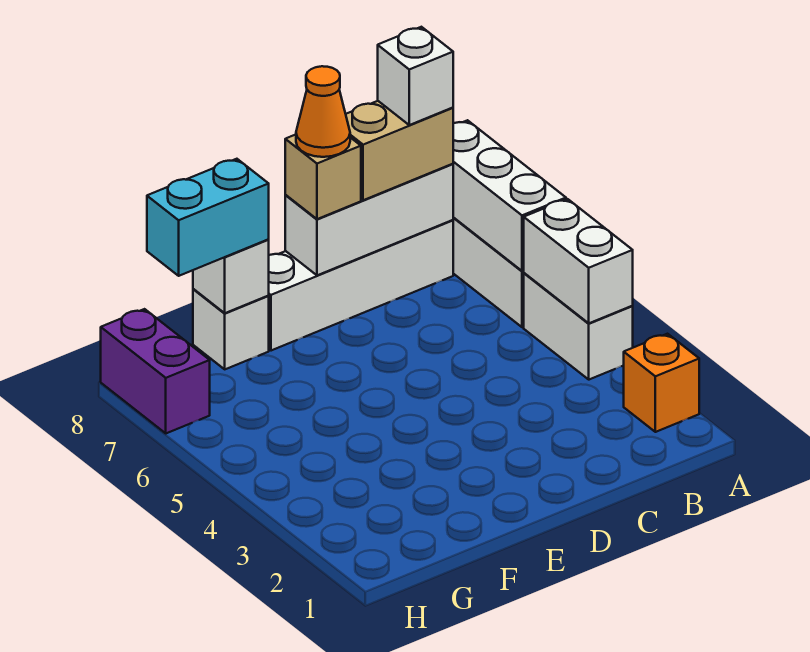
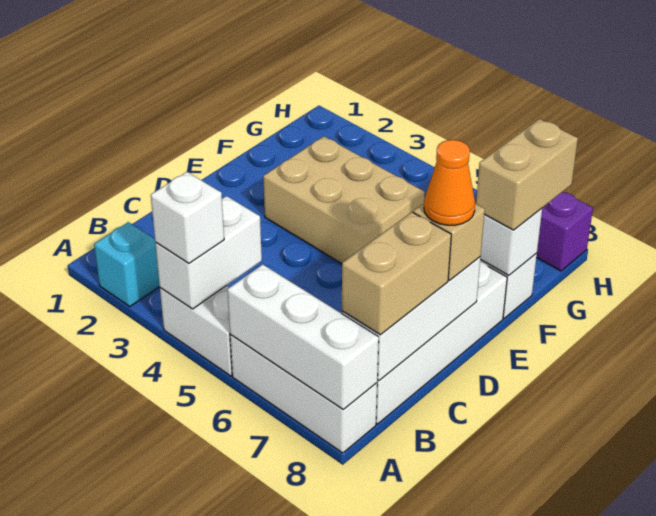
orange brick A2 level 1 -> cyan brick A2 level 1
white brick A4:A5 level 2 -> white brick A4:B4 level 2
white brick B8 level 4 -> white brick A4 level 3
none -> tan brick E3:F5 level 1
cyan brick F8:G8 level 3 -> tan brick F8:G8 level 3

